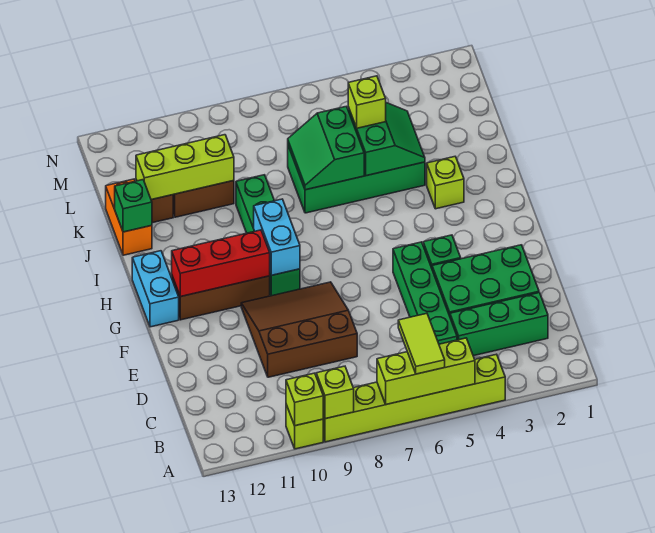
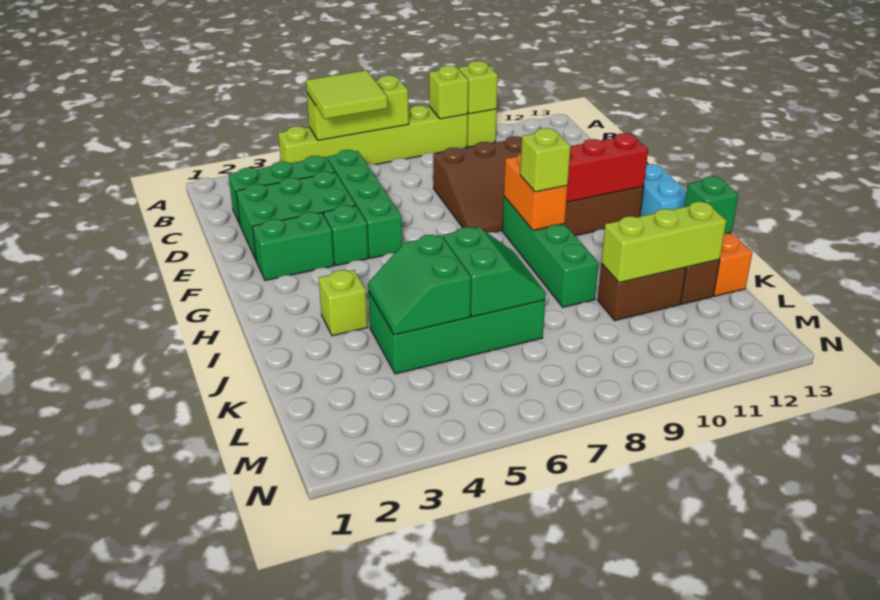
lime tile A6:B6 level 3 -> lime tile A5:B6 level 3
none -> green brick F2:F3 level 1
cyan brick G9:H9 level 2 -> orange brick G9:H9 level 2
lime brick K5 level 3 -> lime brick H9 level 3

